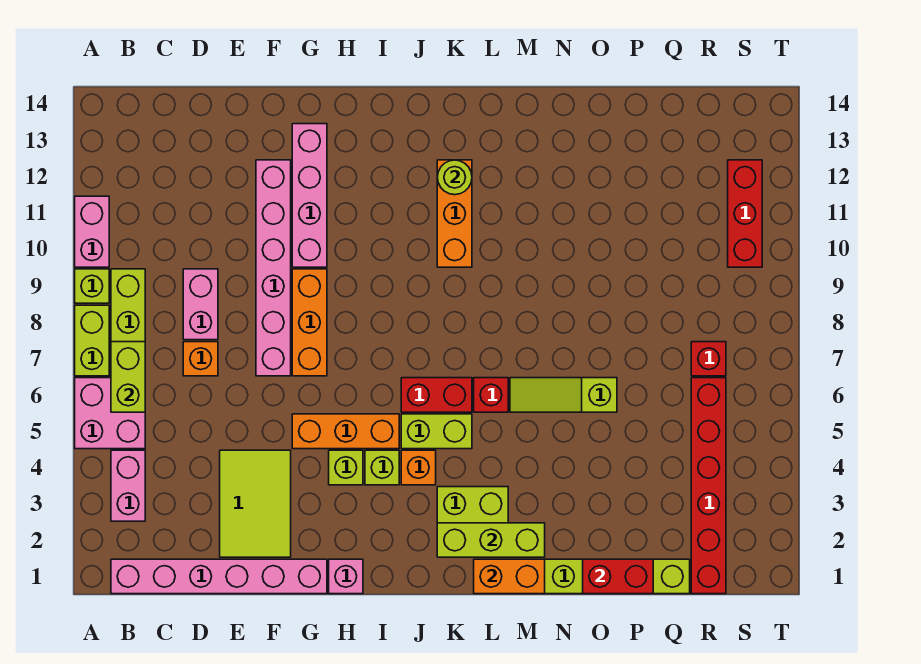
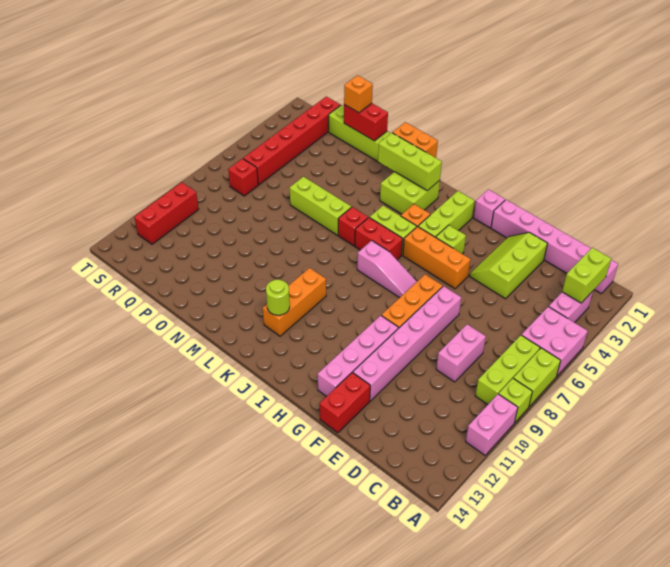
lime brick B6:B7 level 2 -> lime brick B2:B3 level 2
orange brick D7 level 1 -> orange brick P1 level 3
lime tile E2:F4 level 1 -> lime slope E2:F4 level 1 top E
none -> red brick F13:F14 level 1
none -> pink slope H7:J7 level 1 top J
lime brick I4 level 1 -> lime brick I2:I4 level 1
lime slope M6:O6 level 1 top O -> lime brick M6:O6 level 1

